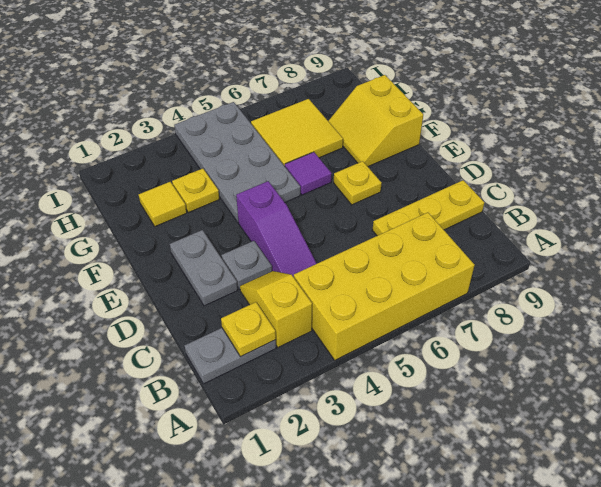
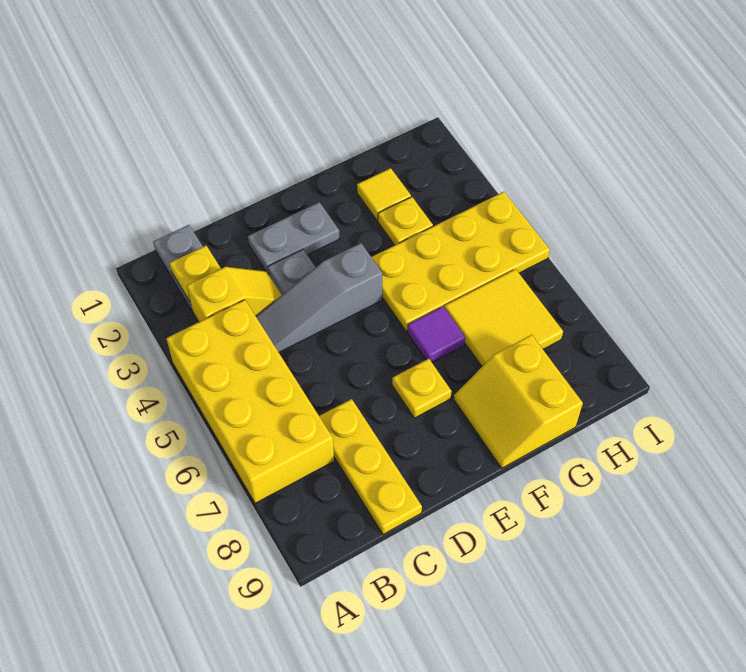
purple slope C4:E4 level 1 top E -> grey slope C4:E4 level 1 top E
grey plate F4:I5 level 1 -> yellow plate F4:I5 level 1
yellow slope F8:G9 level 1 top 9 -> yellow slope F8:G9 level 1 top G

